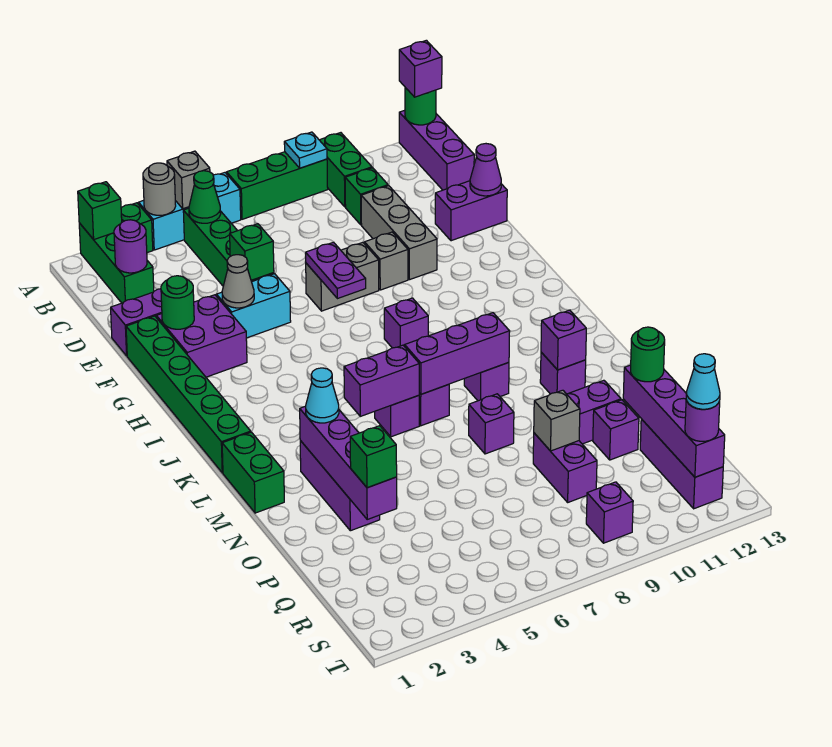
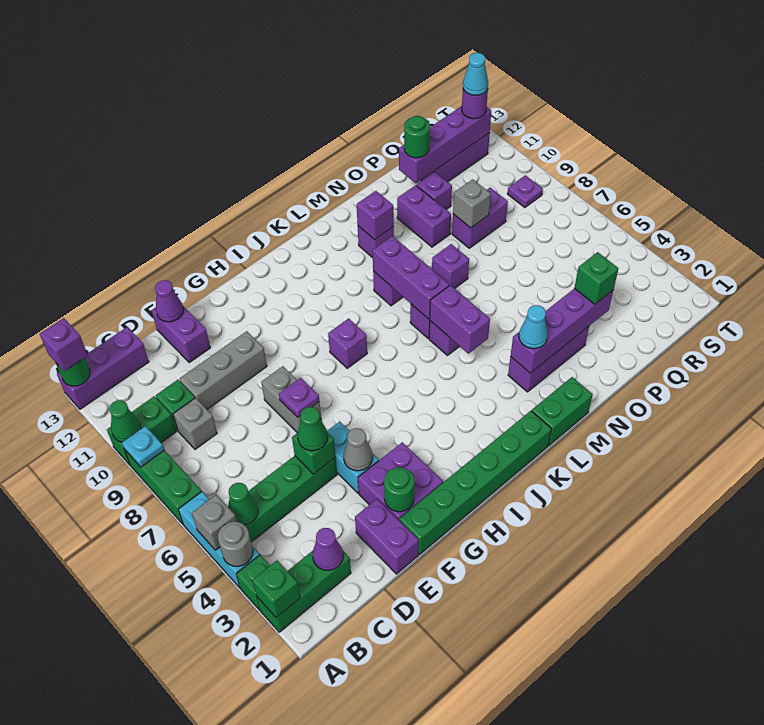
none -> green cone A10 level 2
purple round brick C2 level 2 -> purple cone C2 level 2
none -> green cone E5 level 3
purple plate F7:G7 level 2 -> purple plate F7 level 2
grey brick F9 level 1 -> grey brick C9 level 1
purple brick S9 level 1 -> purple plate S9 level 1

